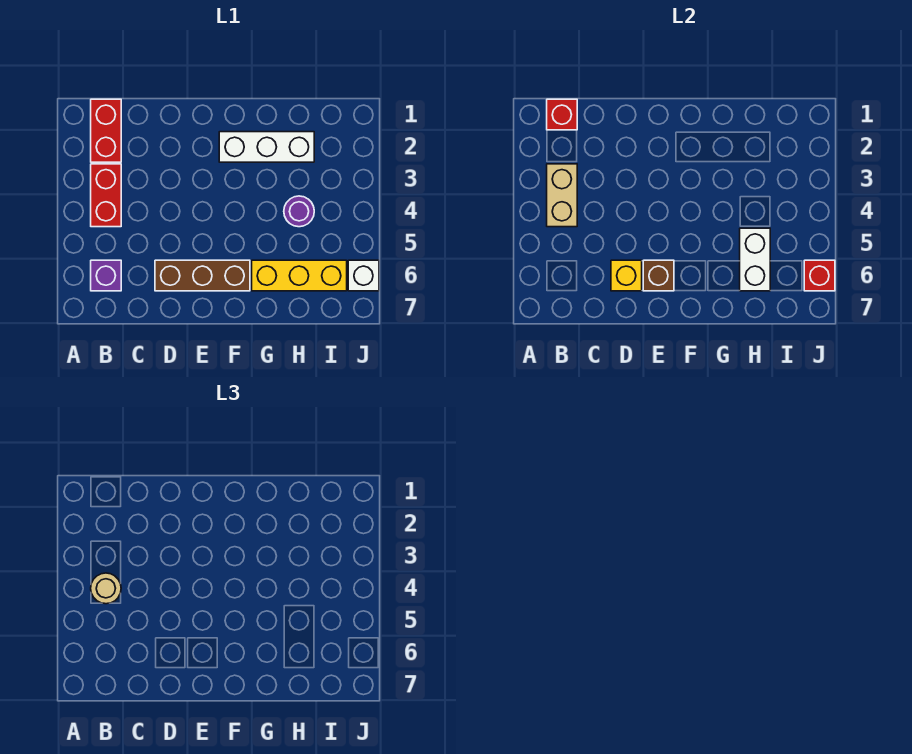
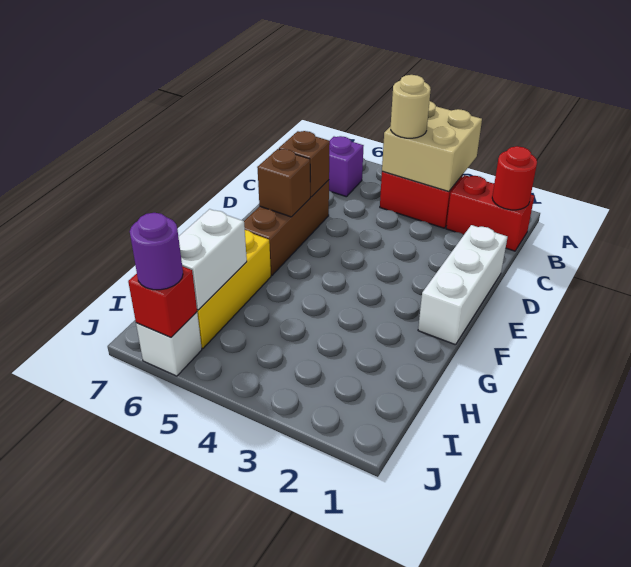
red brick B1 level 2 -> red round brick B1 level 2
tan brick B3:B4 level 2 -> tan brick A3:B4 level 2
yellow brick D6 level 2 -> brown brick D6 level 2
white brick F2:H2 level 1 -> white brick D1:F1 level 1
purple round brick H4 level 1 -> purple round brick J6 level 3
white brick H5:H6 level 2 -> white brick H6:I6 level 2

